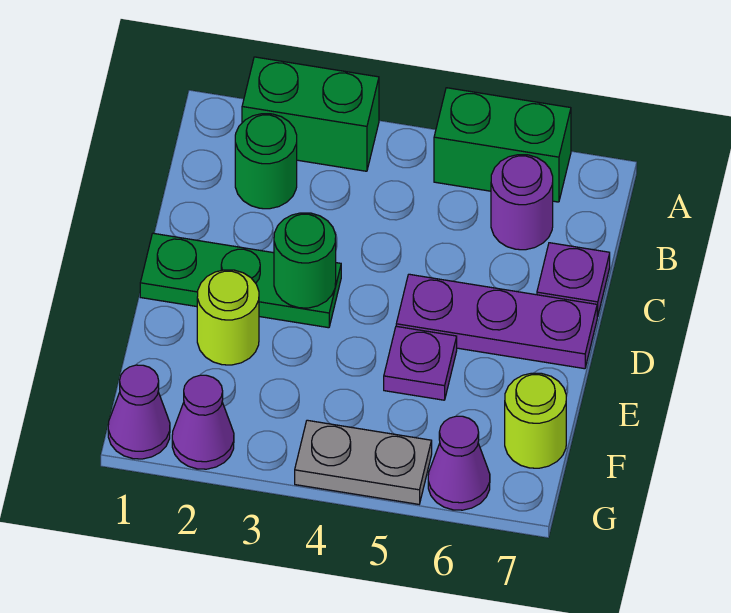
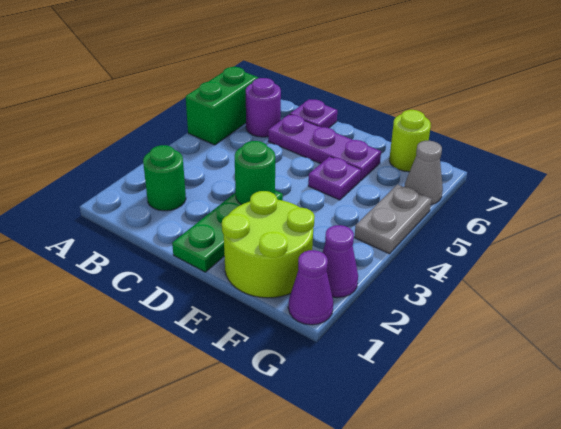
green brick A2:A3 level 1 -> none
purple plate D5:D7 level 1 -> purple plate C6:E6 level 1
lime round brick E2 level 1 -> lime round brick E1:F2 level 1
purple cone G6 level 1 -> grey cone G6 level 1

